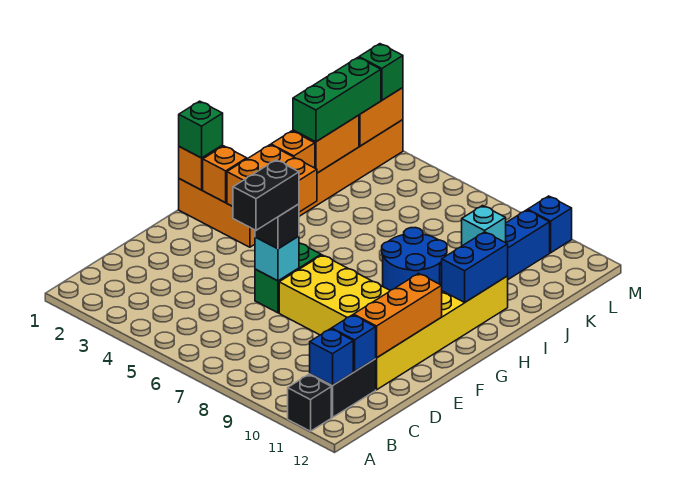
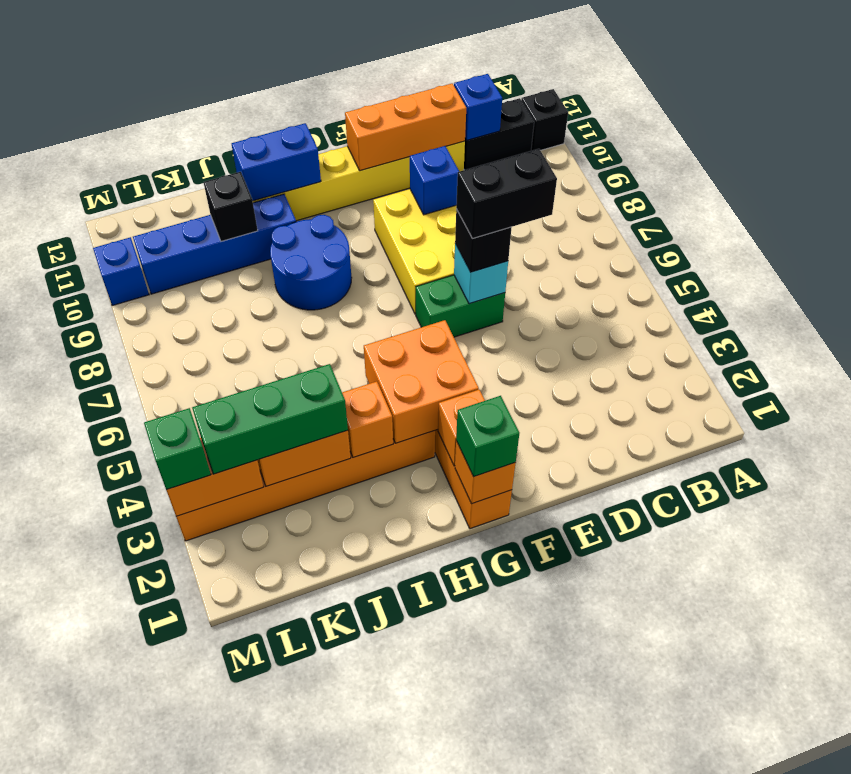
blue brick B11 level 2 -> blue brick E9 level 2
cyan brick J10 level 2 -> black brick J10 level 2

